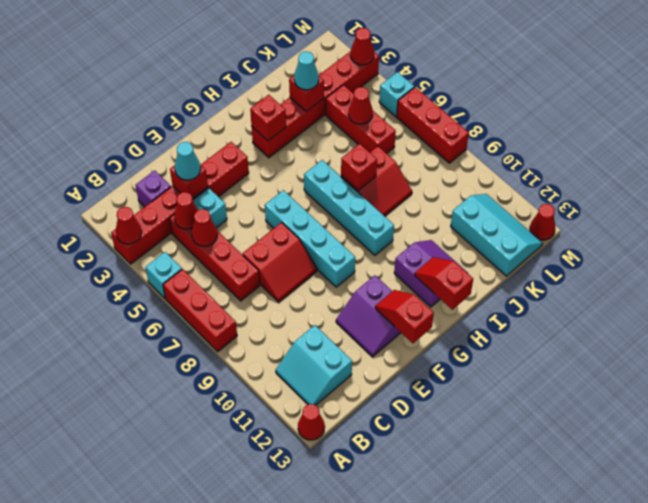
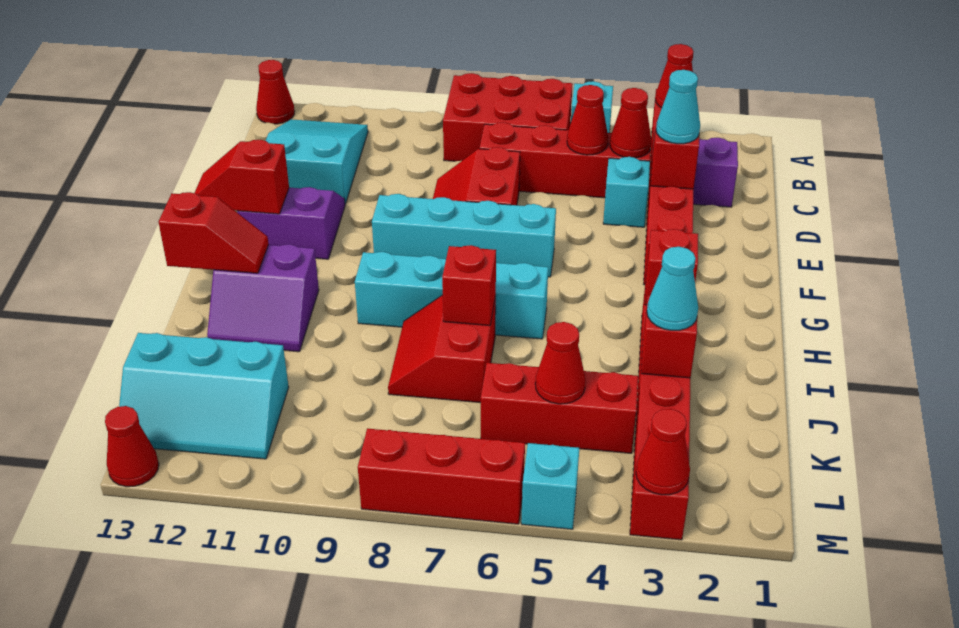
red brick A6:A8 level 1 -> red brick A6:B8 level 1
cyan slope B11:C12 level 1 top C -> cyan slope B11:D12 level 1 top D
red slope F12:F13 level 2 top 13 -> red slope F12:F13 level 2 top 12

